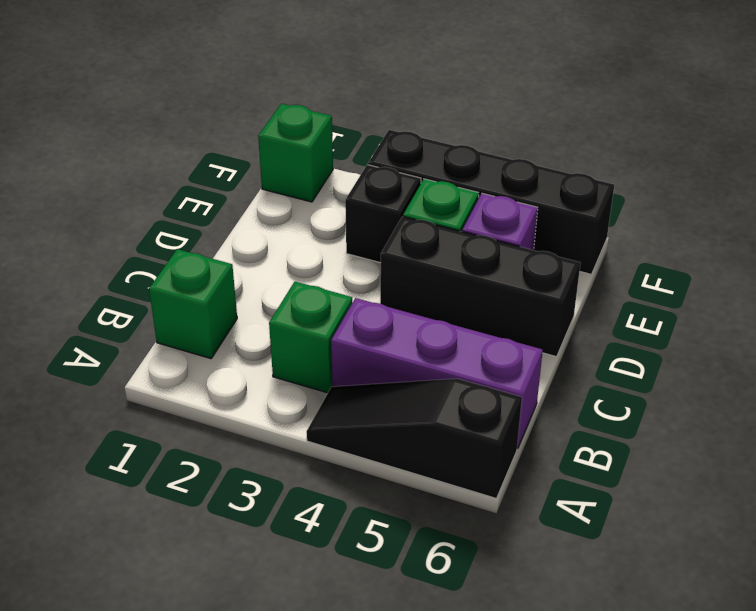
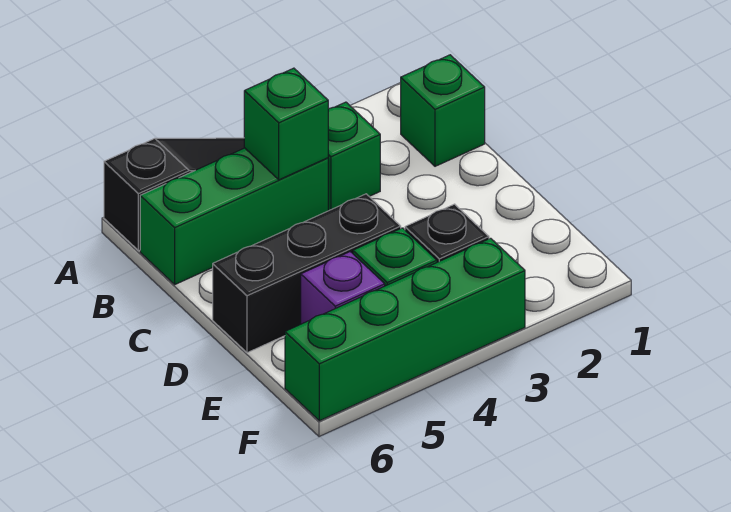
purple brick B4:B6 level 1 -> green brick B4:B6 level 1
green brick F1 level 1 -> green brick B4 level 2
black brick F3:F6 level 1 -> green brick F3:F6 level 1

